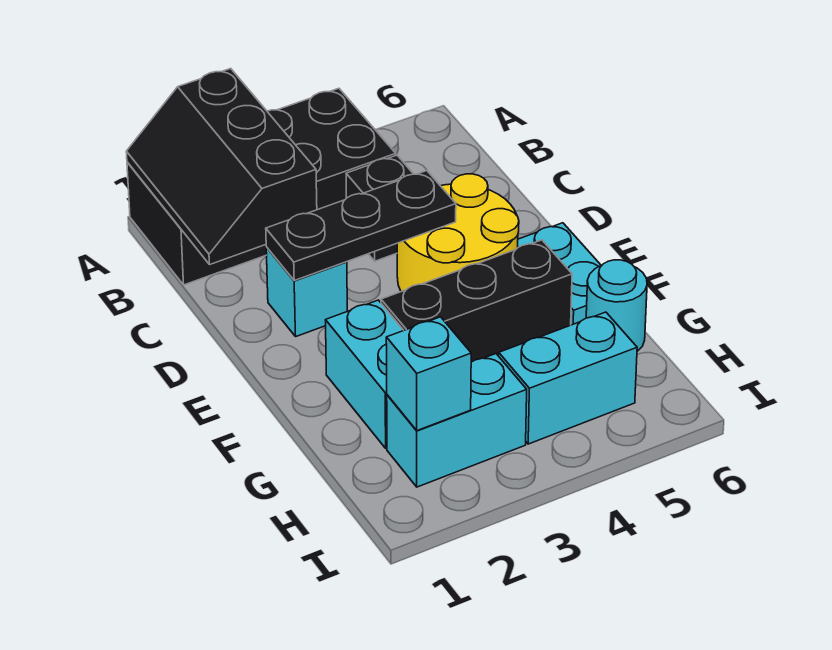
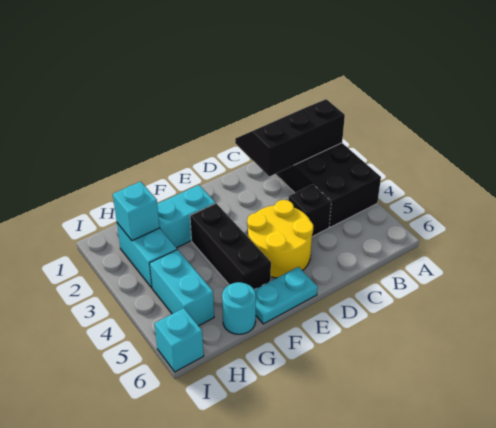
cyan brick D2 level 1 -> cyan brick I6 level 1
black plate D2:D4 level 2 -> none

